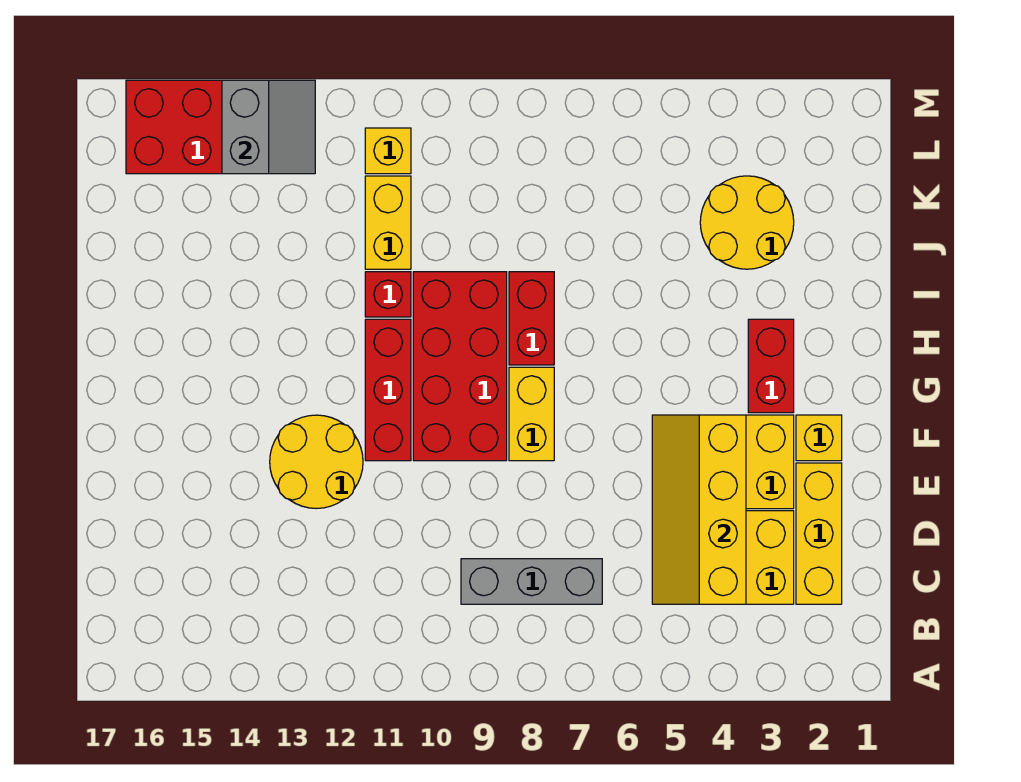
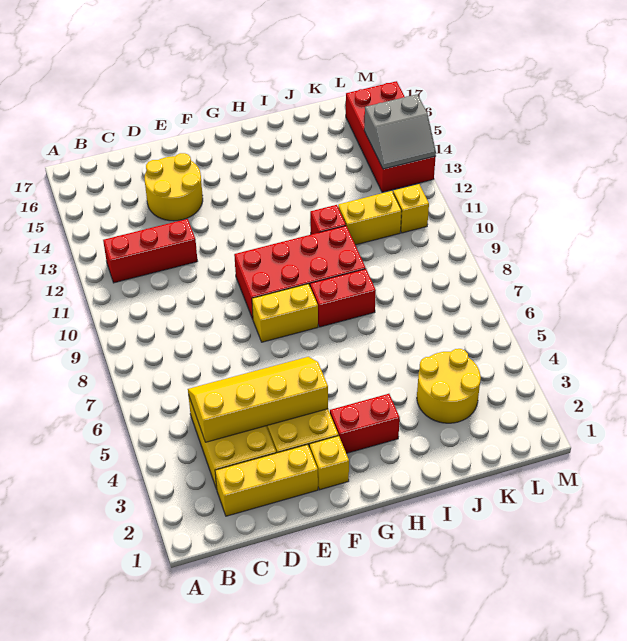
grey brick C7:C9 level 1 -> none
yellow round brick E12:F13 level 1 -> yellow round brick D14:E15 level 1
red brick F11:H11 level 1 -> red brick B12:D12 level 1

